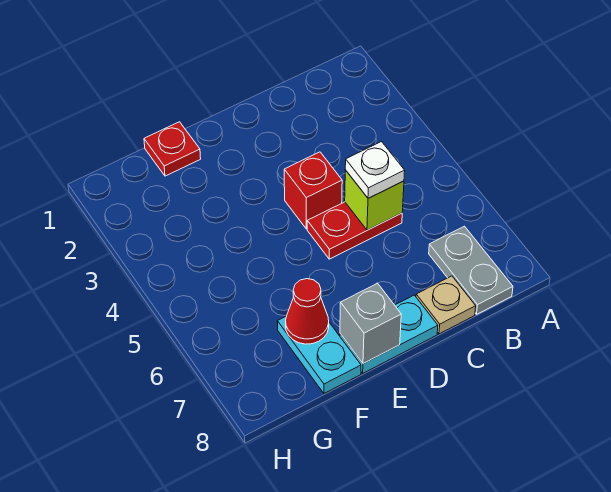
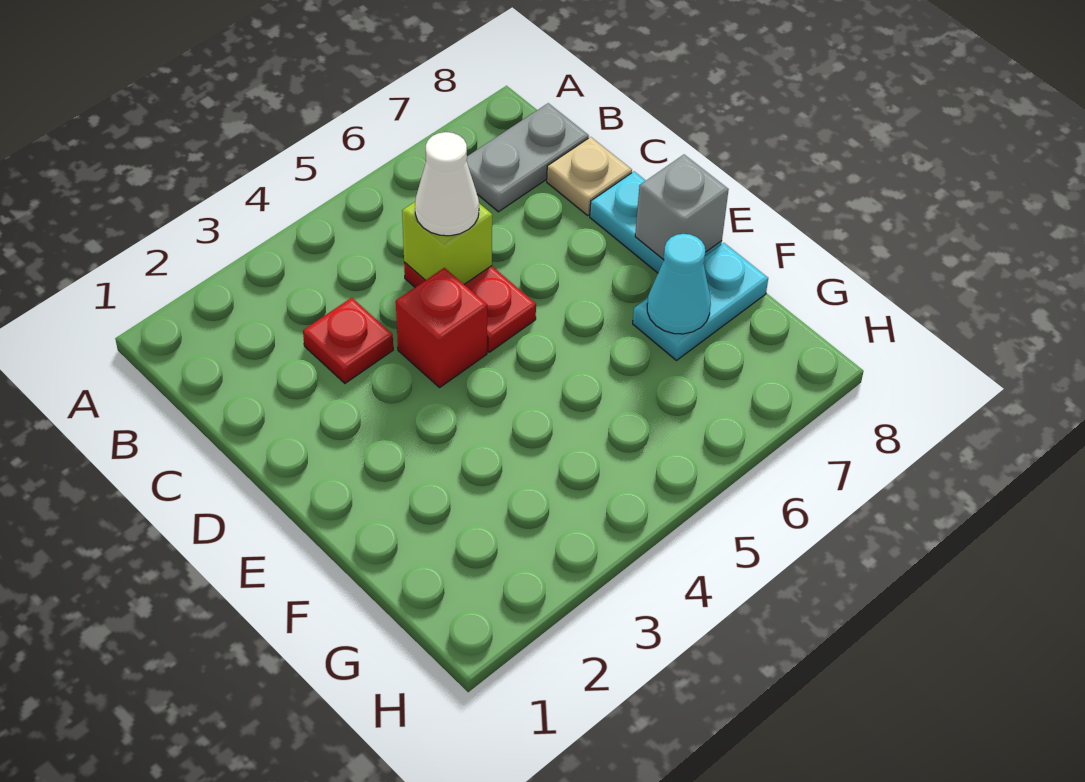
white plate C5 level 3 -> white cone C5 level 3
red plate F1 level 1 -> red plate C3 level 1
red cone F7 level 2 -> cyan cone F7 level 2

